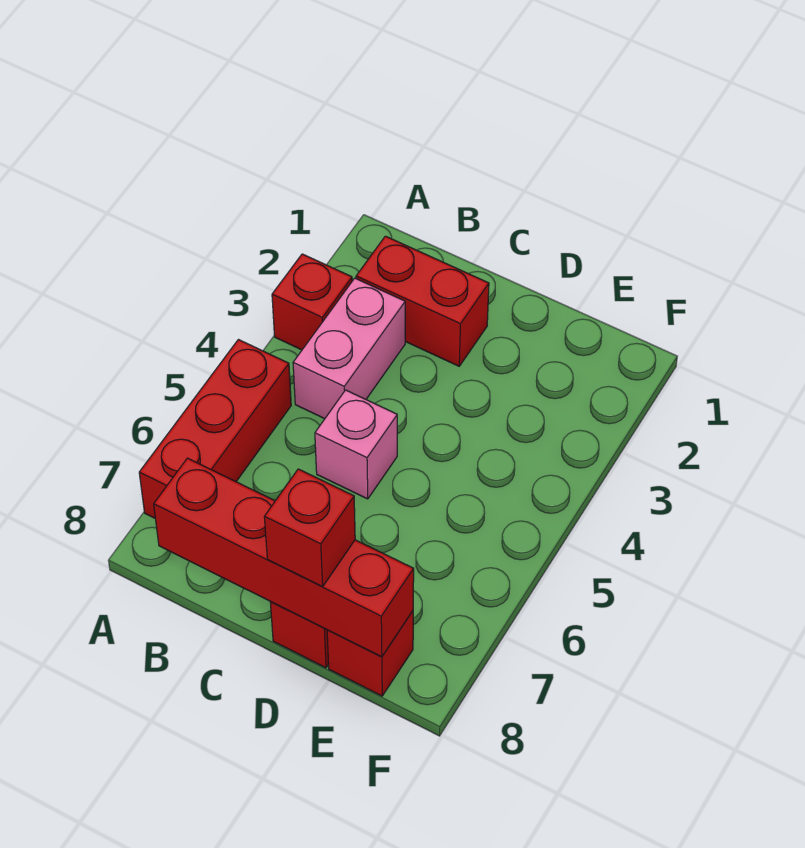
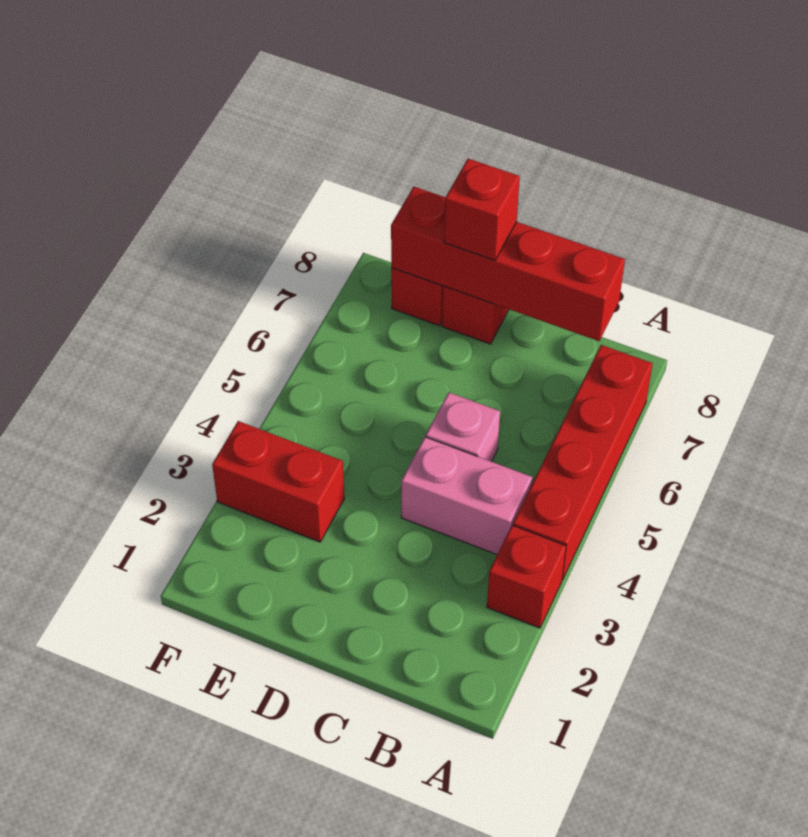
red brick A5:A7 level 1 -> red brick A4:A7 level 1
red brick B2:C2 level 1 -> red brick E3:F3 level 1
pink brick B3:B4 level 1 -> pink brick B4:C4 level 1

